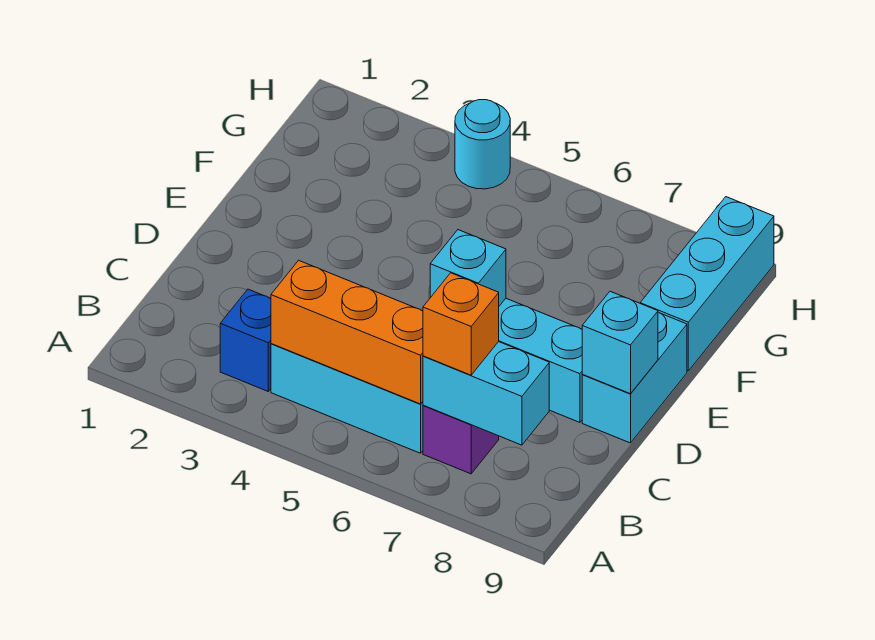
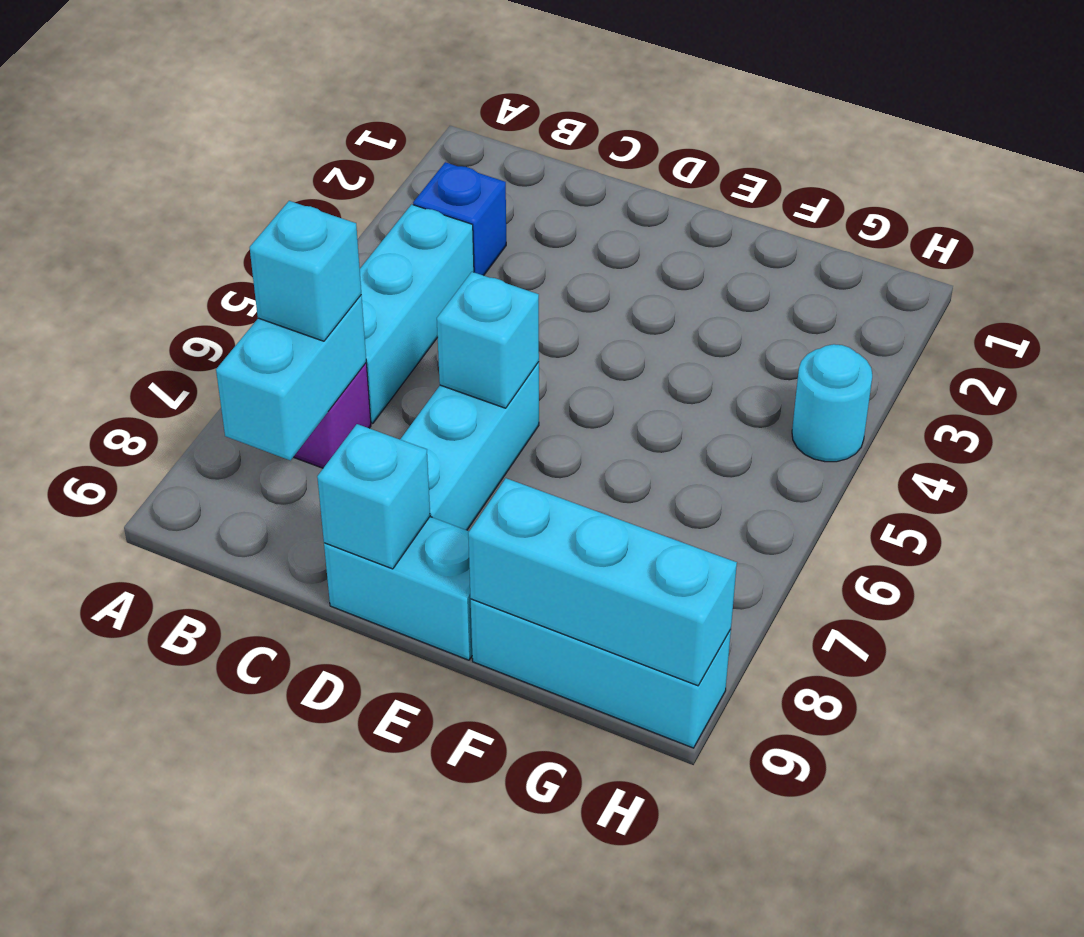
orange brick B4:B6 level 2 -> none
orange brick B7 level 3 -> cyan brick B7 level 3
none -> cyan brick F9:H9 level 2

